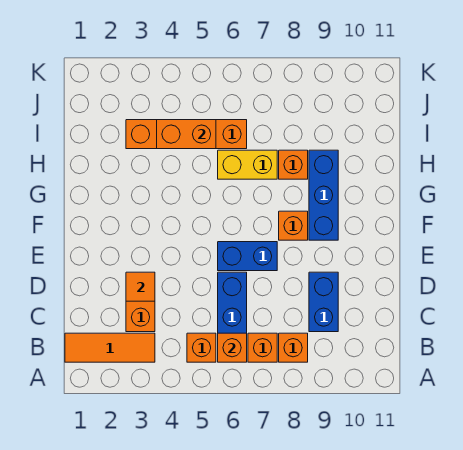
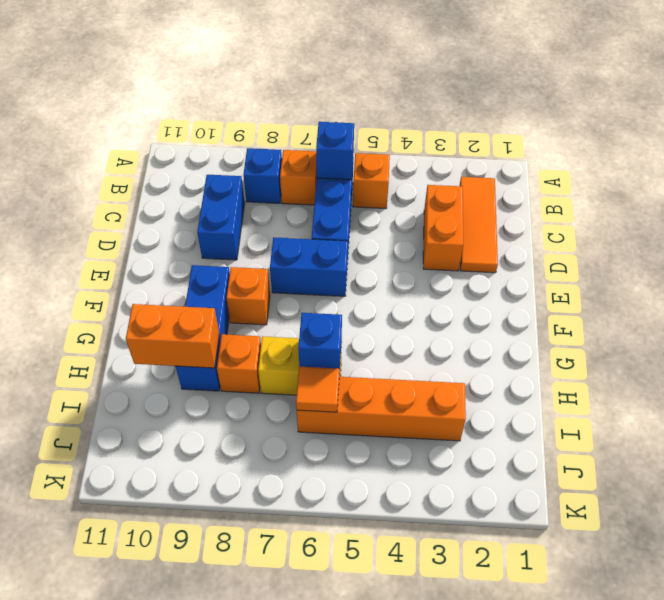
orange tile B1:B3 level 1 -> orange tile B2:D2 level 1
orange brick B6 level 2 -> blue brick B6 level 2
orange brick B8 level 1 -> blue brick B8 level 1
orange tile D3 level 2 -> orange tile I6 level 2
none -> blue brick H6 level 2
orange brick I4:I5 level 2 -> orange brick H9:H10 level 2

